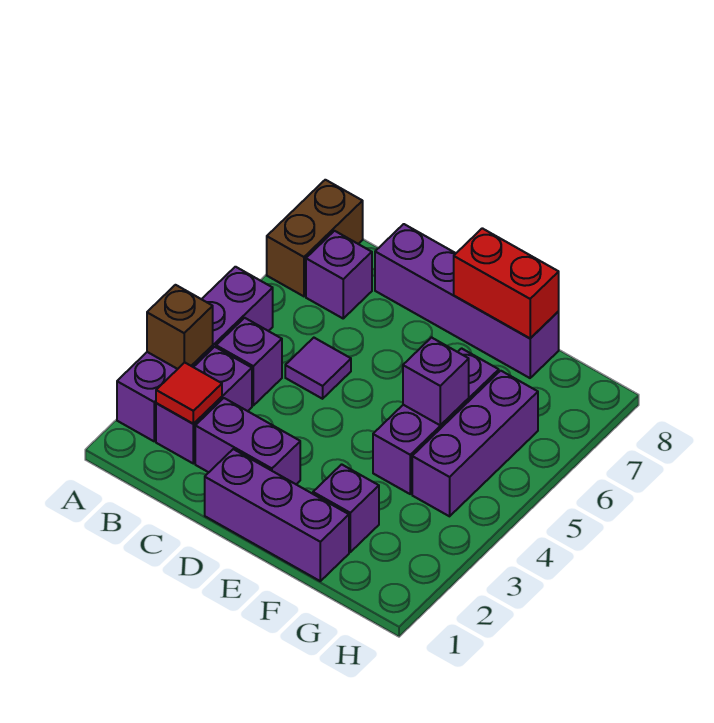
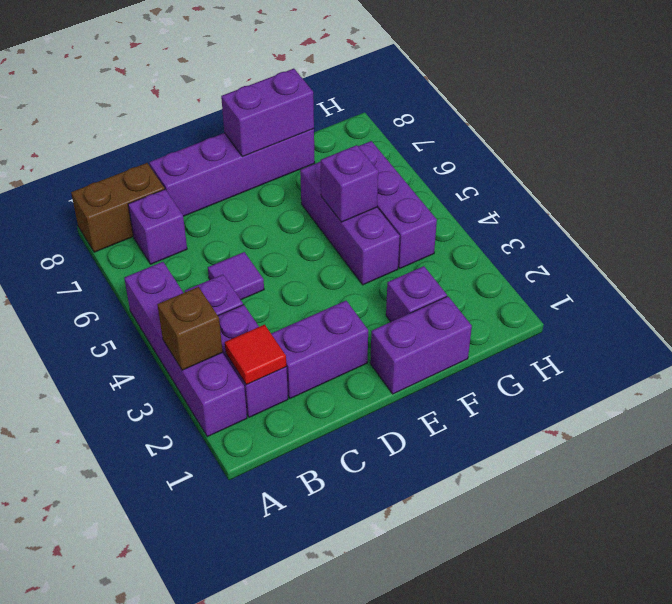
brown brick A7:A8 level 1 -> brown brick A8:B8 level 1
purple brick D1:F1 level 1 -> purple brick E1:F1 level 1
red brick E8:F8 level 2 -> purple brick E8:F8 level 2

